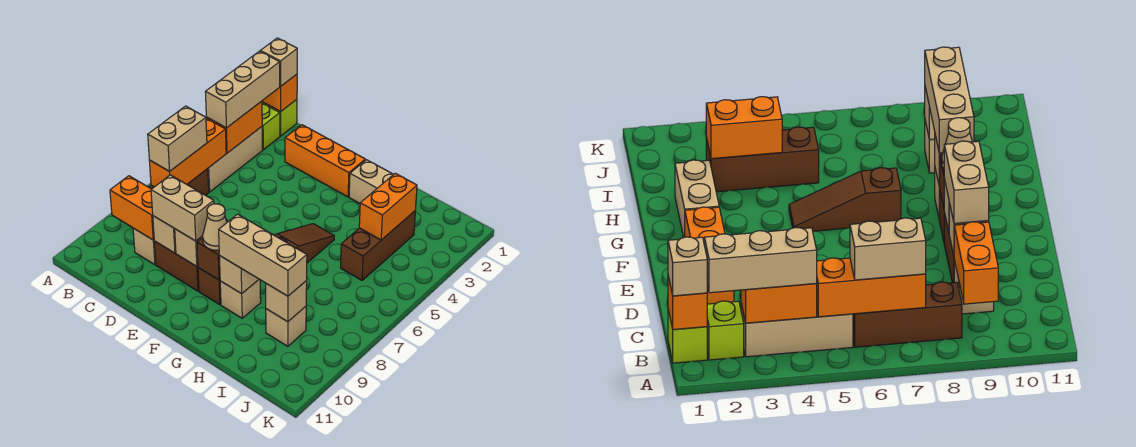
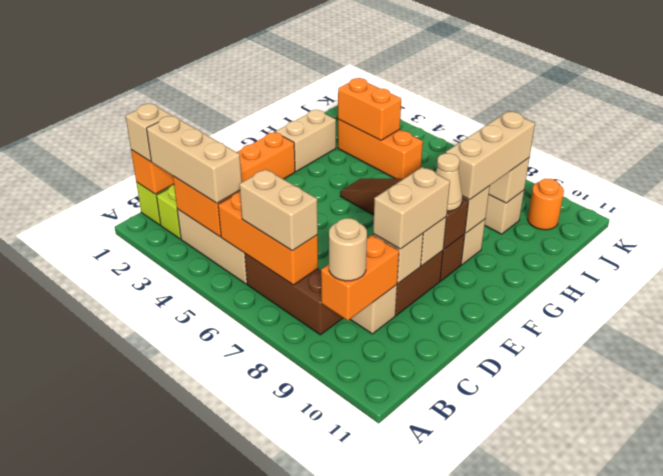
none -> tan round brick B9 level 3
brown brick I3:I5 level 1 -> orange brick I3:I5 level 1
none -> orange round brick J10 level 1

